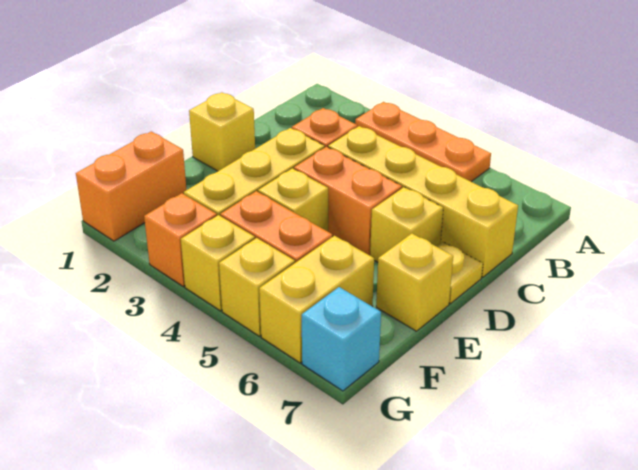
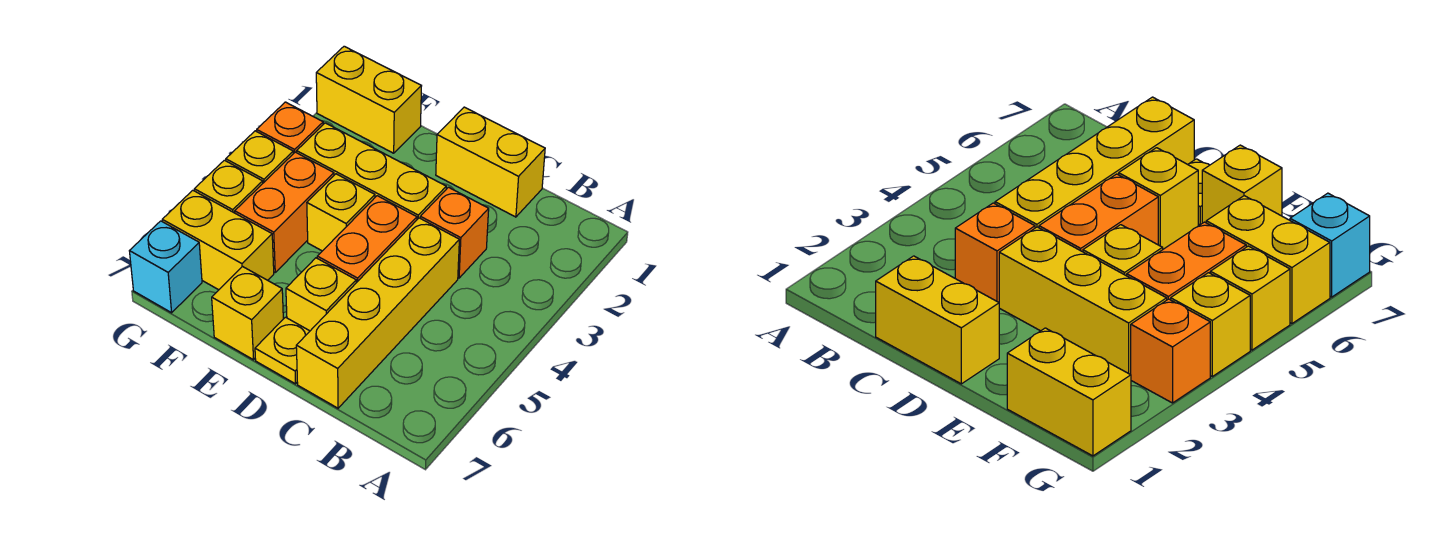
orange plate A3:A5 level 1 -> none
yellow brick D1 level 1 -> yellow brick C1:D1 level 1
orange brick F1:G1 level 1 -> yellow brick F1:G1 level 1

